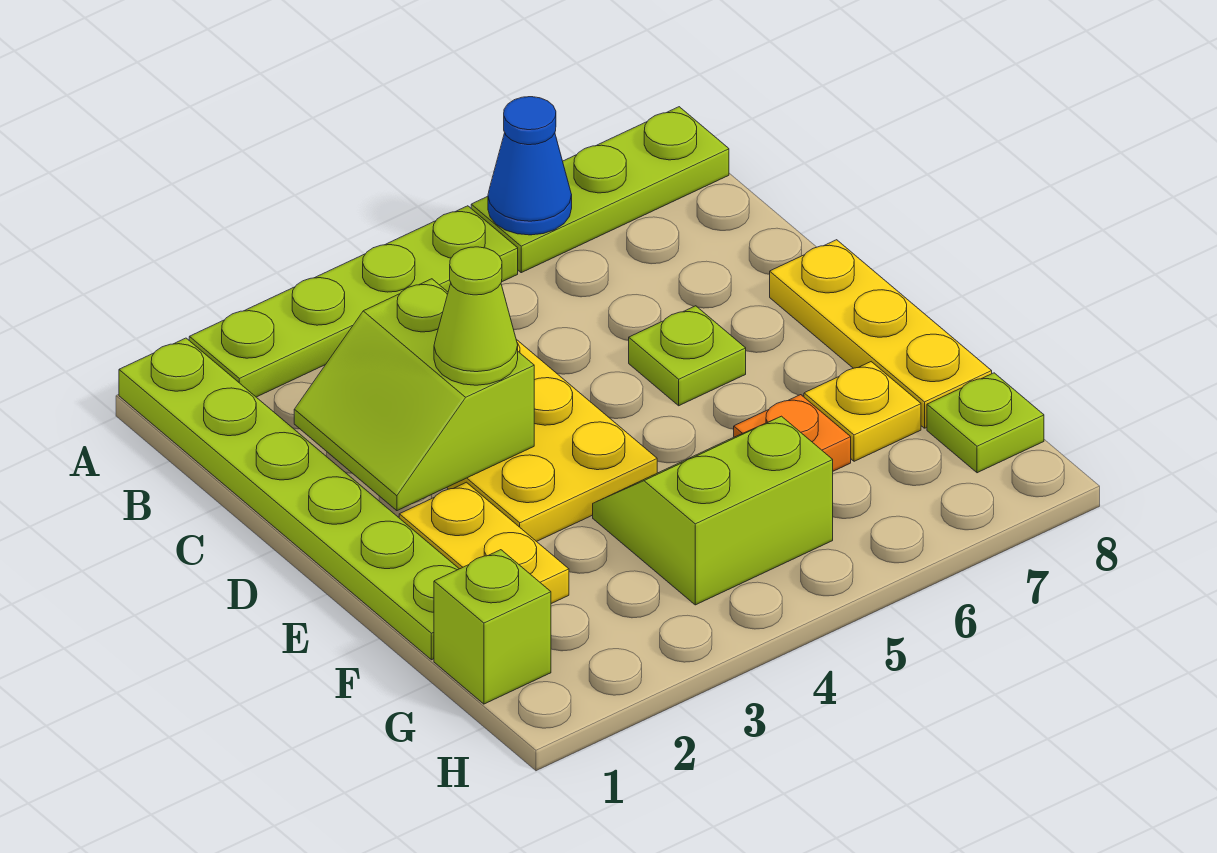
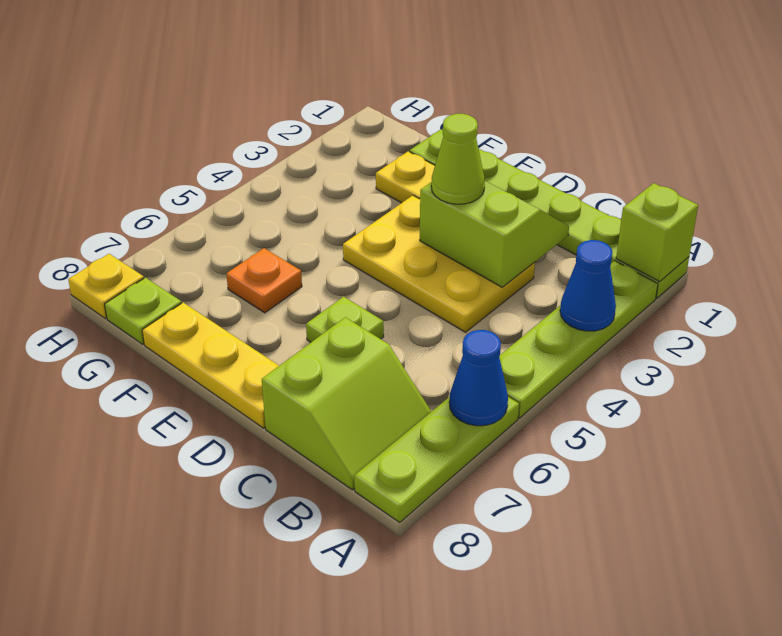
none -> blue cone A3 level 2
lime slope F4:G5 level 1 top G -> lime slope B7:C8 level 1 top C
yellow plate F7 level 1 -> yellow plate H8 level 1
lime brick G1 level 1 -> lime brick A1 level 2

